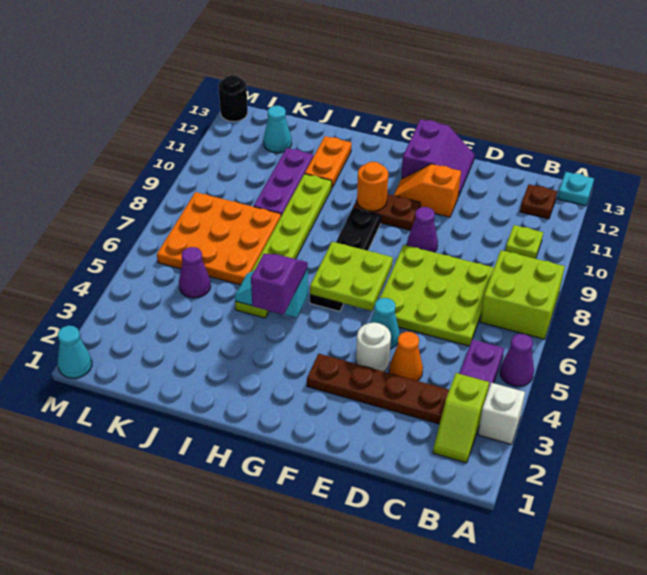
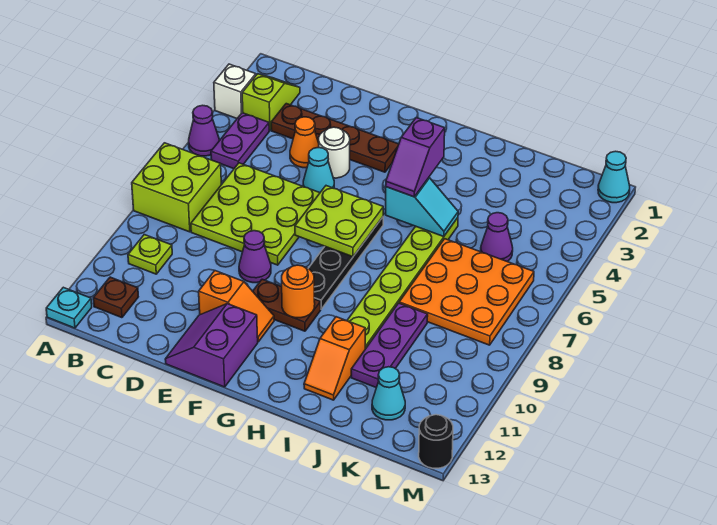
orange plate I11:I12 level 1 -> orange slope I11:I12 level 1 top 11

